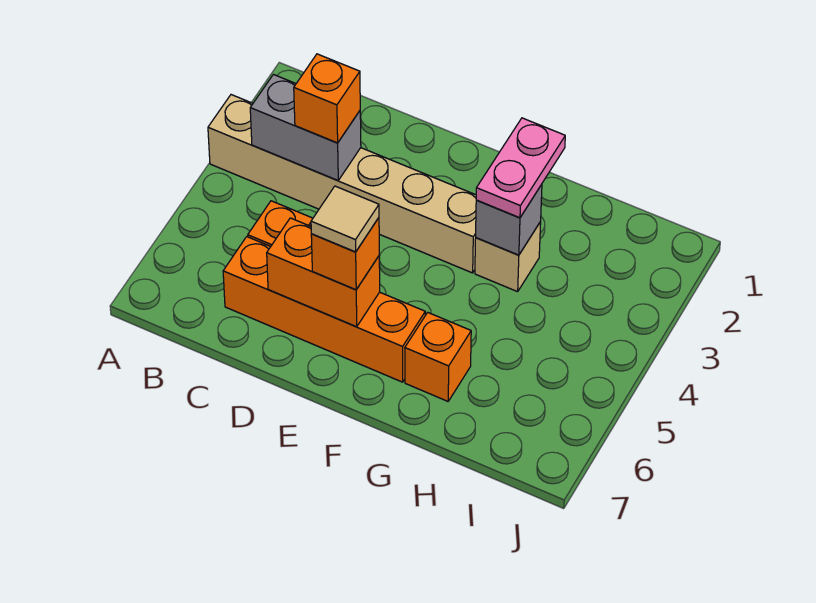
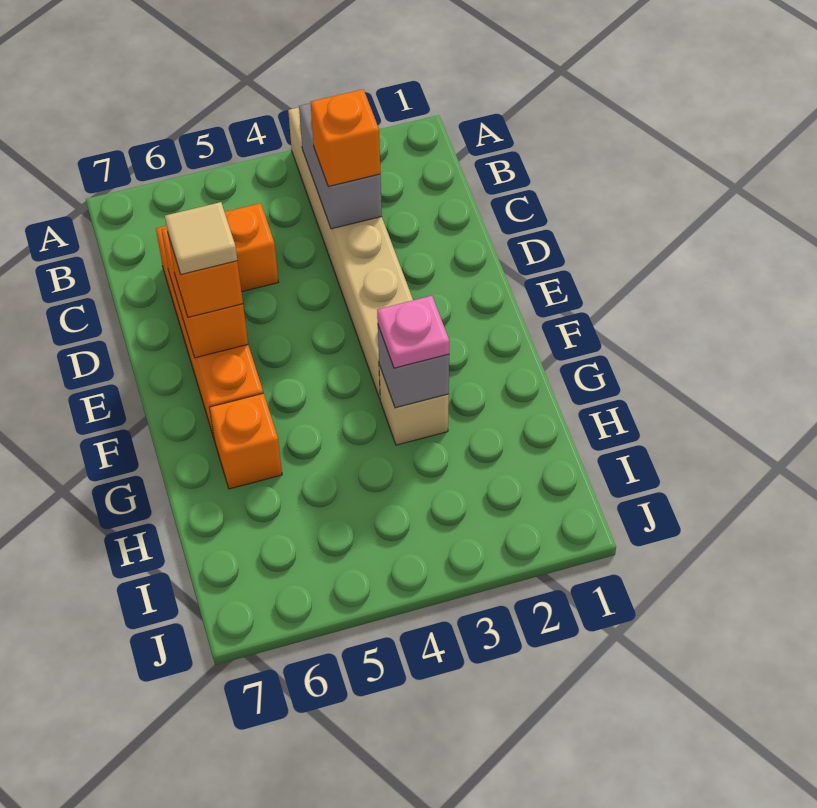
pink plate G2:G3 level 3 -> pink plate G3 level 3

